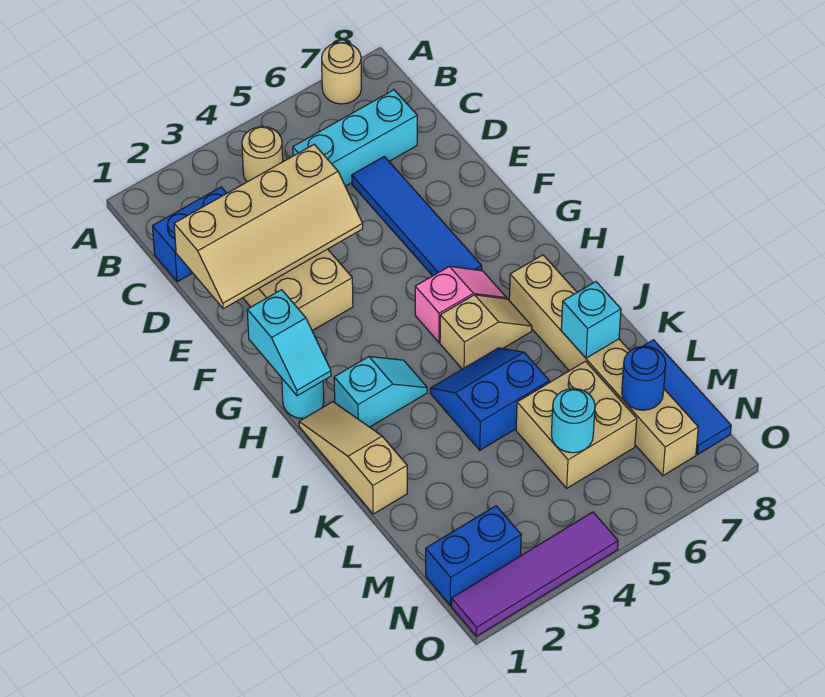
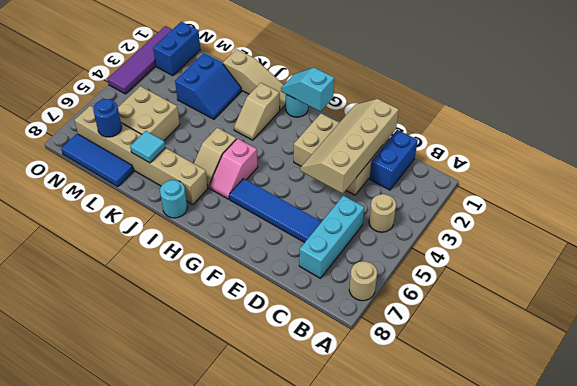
cyan slope I2:I3 level 1 top 2 -> tan slope I2:I3 level 1 top 2
blue slope J4:K5 level 1 top K -> blue slope K2:L3 level 1 top L
cyan brick K7 level 2 -> cyan tile K7 level 2
cyan round brick M5 level 2 -> cyan round brick I8 level 1

